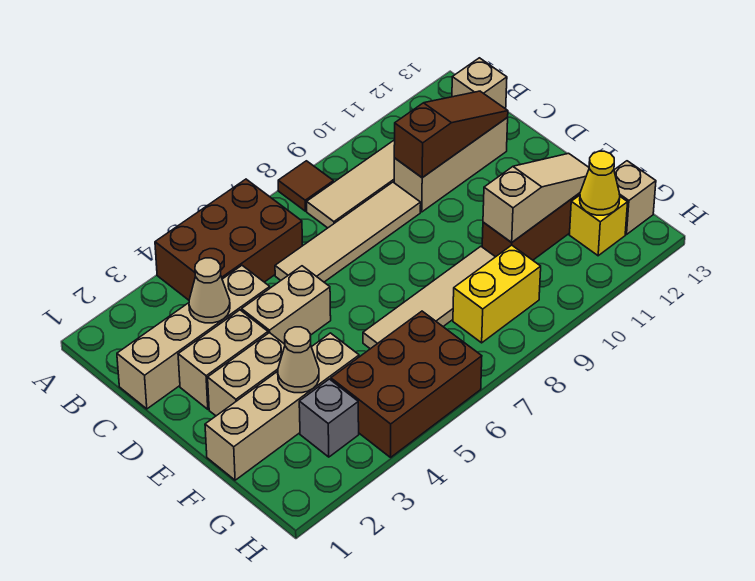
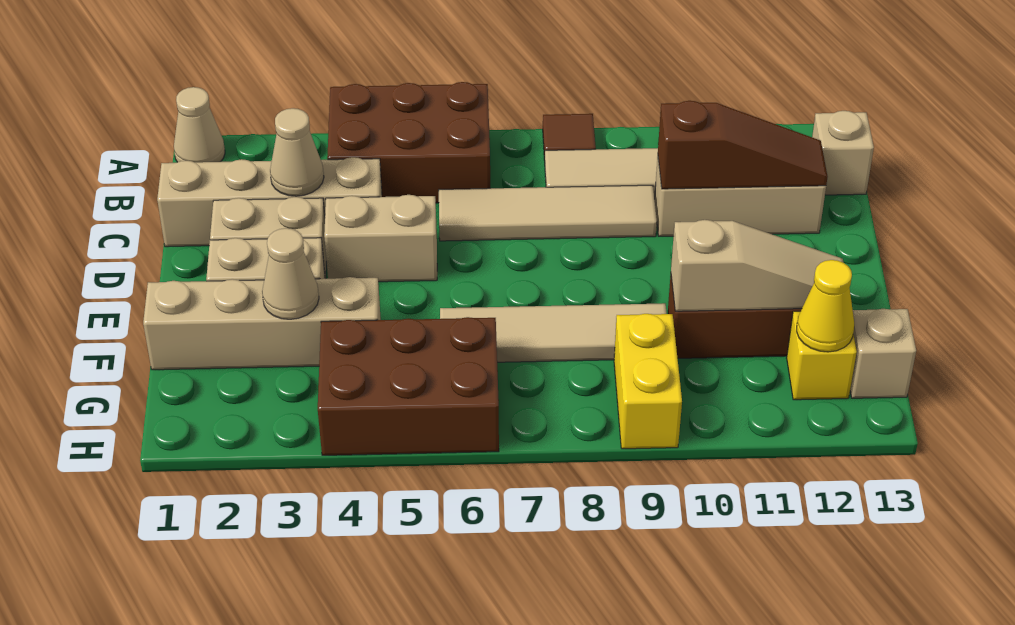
none -> tan cone A1 level 1
grey brick G3 level 1 -> none
yellow brick G8:G9 level 1 -> yellow brick G9:H9 level 1

